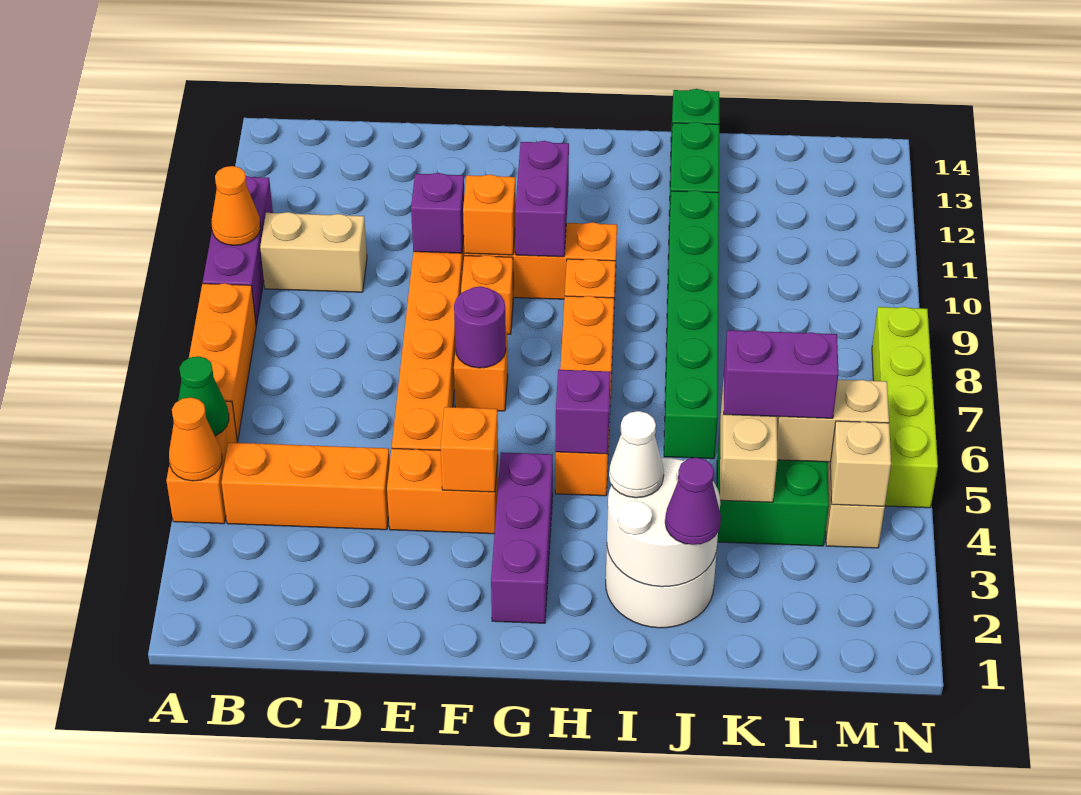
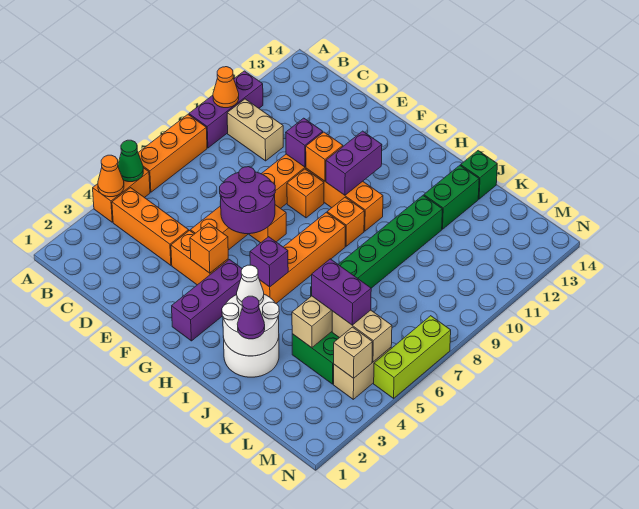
purple round brick F7 level 2 -> purple round brick E6:F7 level 2
lime brick N5:N8 level 1 -> lime brick N5:N7 level 1

